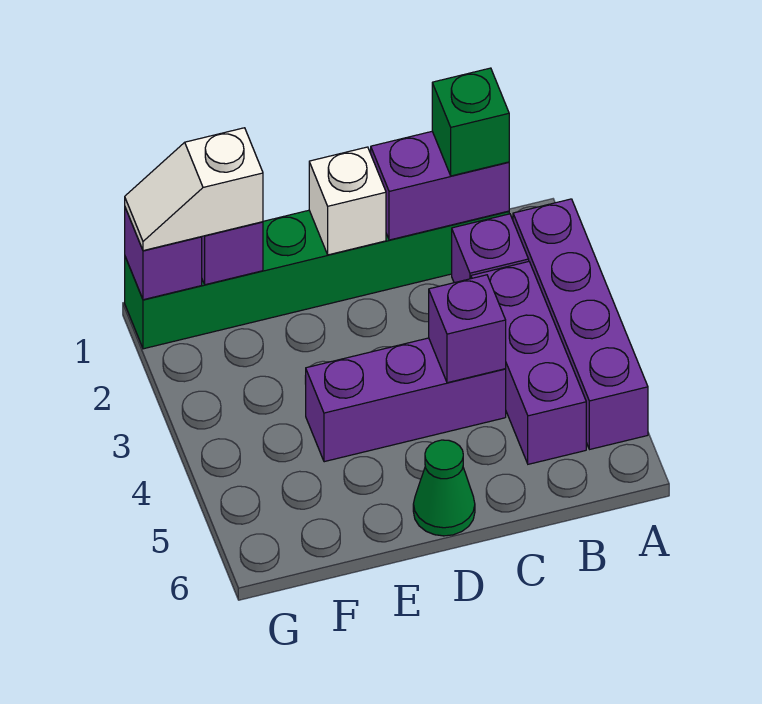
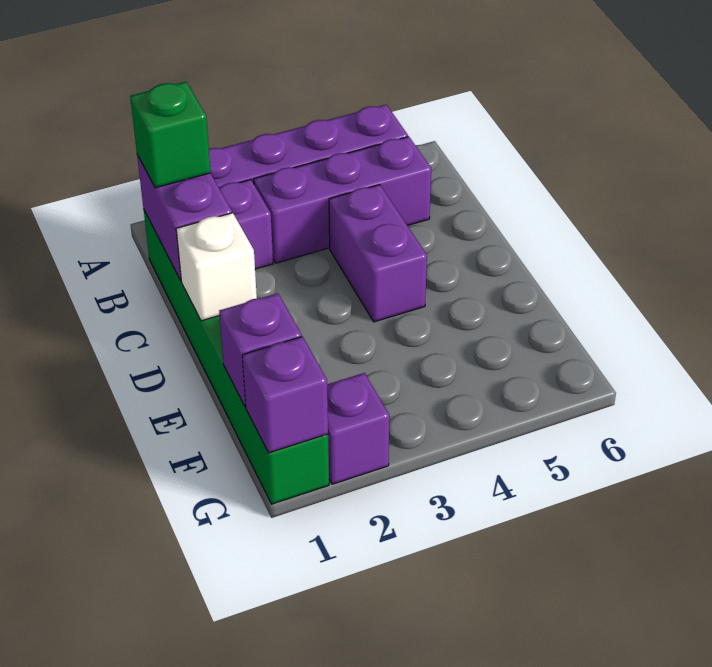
purple brick C4:E4 level 1 -> purple brick C4:D4 level 1
purple brick C4 level 2 -> purple brick G2 level 1
green cone D6 level 1 -> none
white slope F1:G1 level 3 top F -> none

